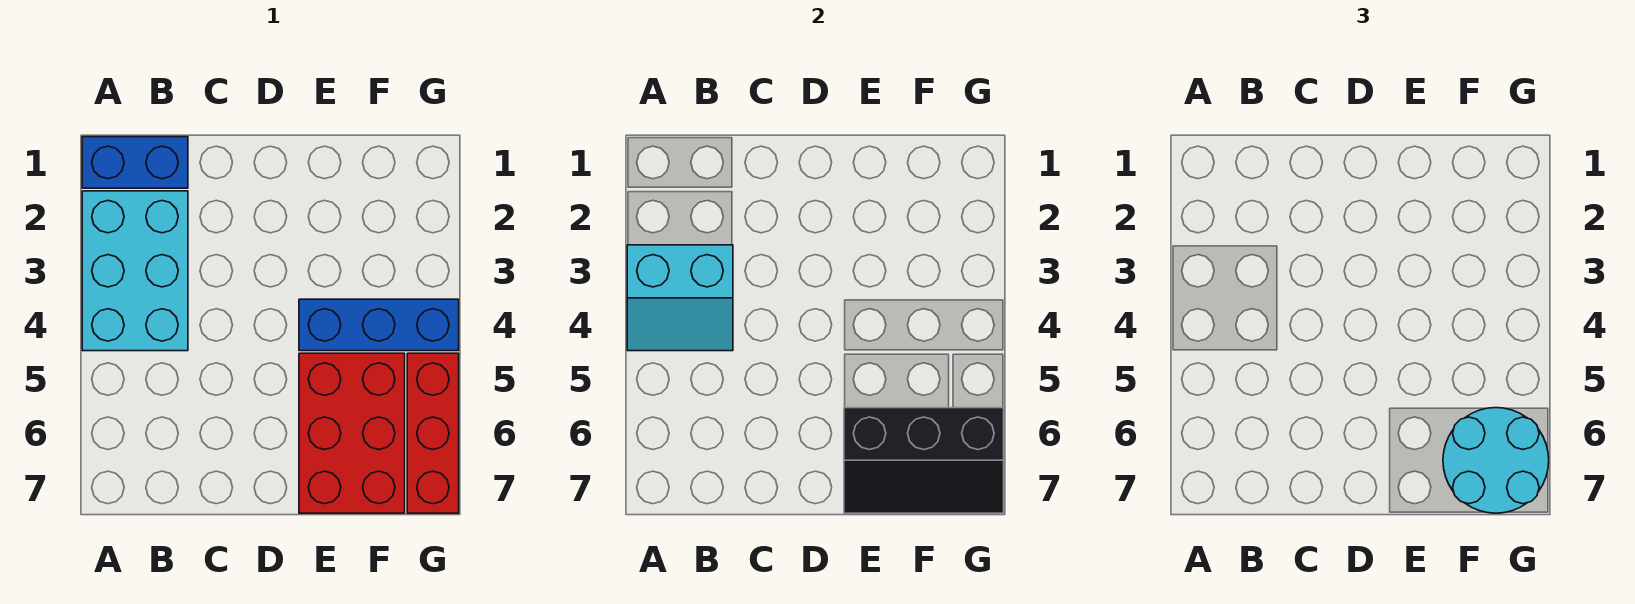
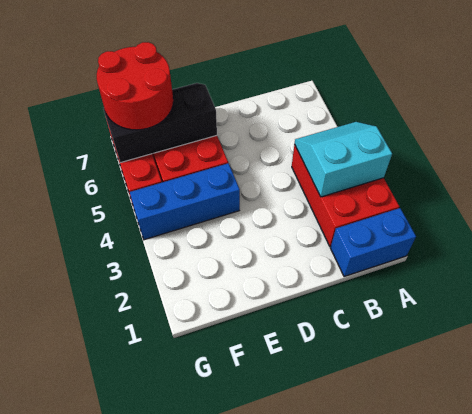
cyan brick A2:B4 level 1 -> red brick A2:B4 level 1
cyan round brick F6:G7 level 3 -> red round brick F6:G7 level 3

